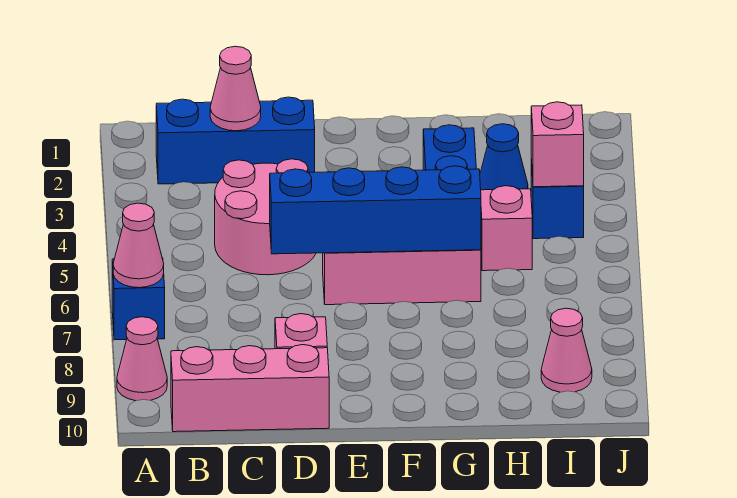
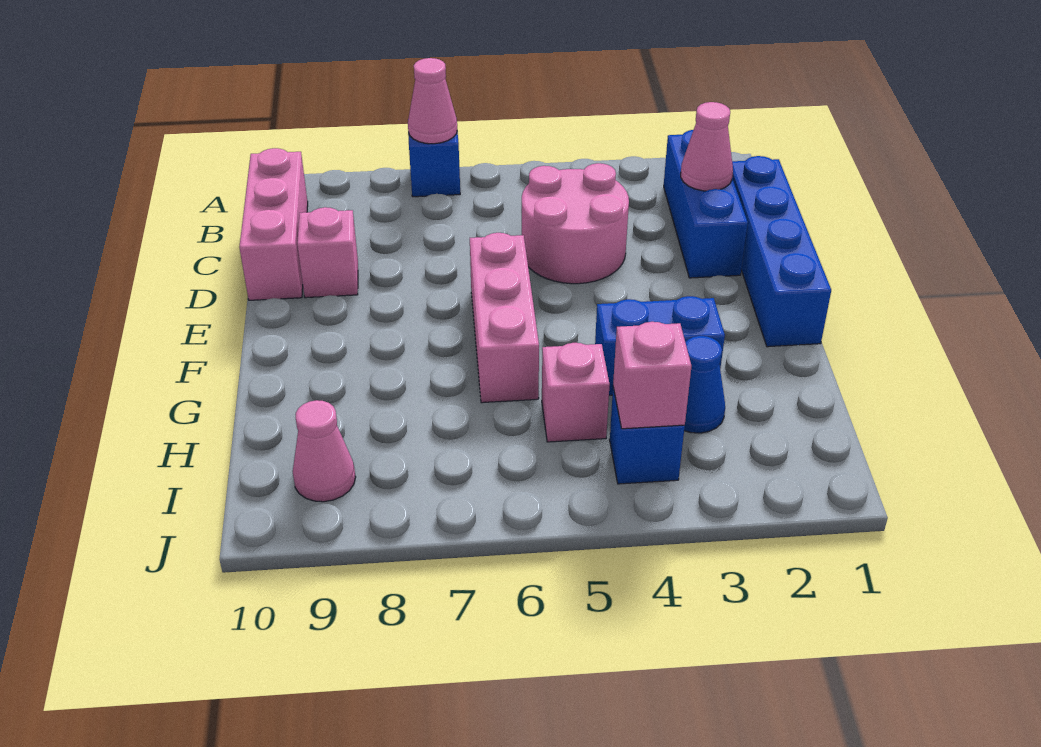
pink cone A9 level 1 -> none
blue brick D6:G6 level 2 -> blue brick C1:F1 level 1

